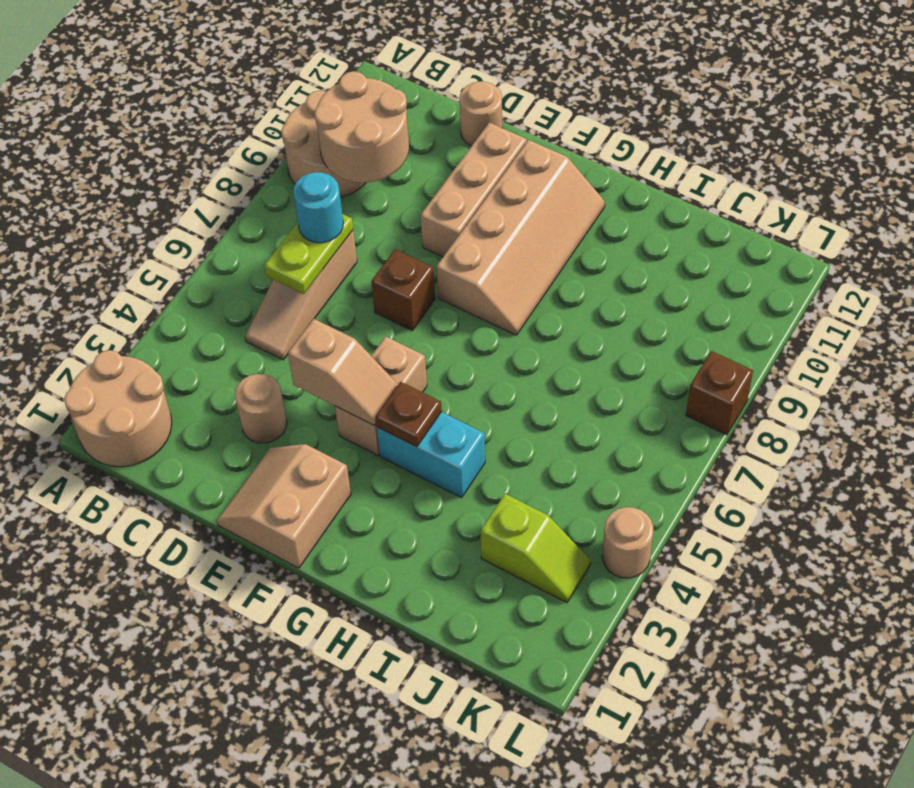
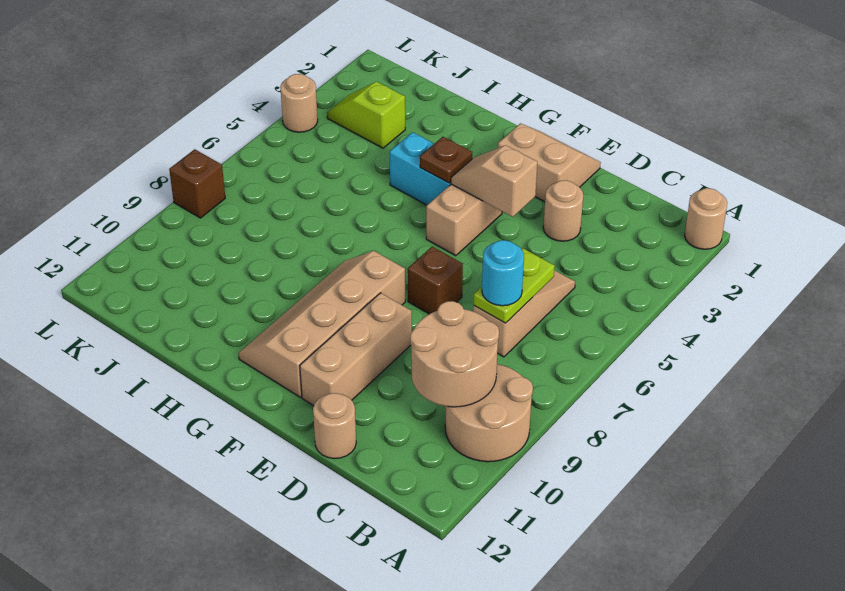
tan round brick A1:B2 level 1 -> tan round brick A1 level 1
tan slope E1:F2 level 1 top F -> tan slope E1:F2 level 1 top 2

